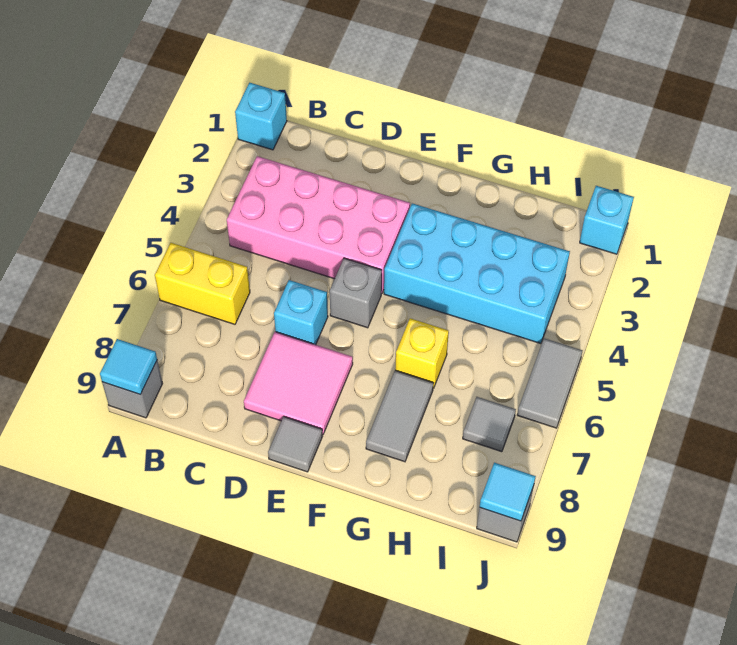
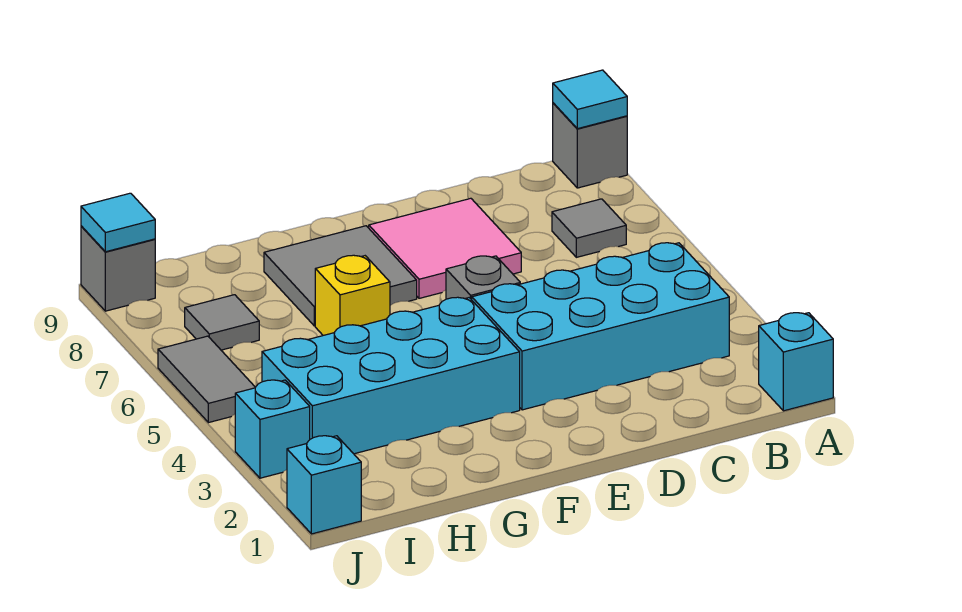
yellow brick A6:B6 level 1 -> none
pink brick B3:E4 level 1 -> cyan brick B3:E4 level 1
cyan brick D6 level 1 -> cyan brick J3 level 1
grey tile E9 level 1 -> grey tile B7 level 1
grey tile G7:G8 level 1 -> grey tile F7:G8 level 1

